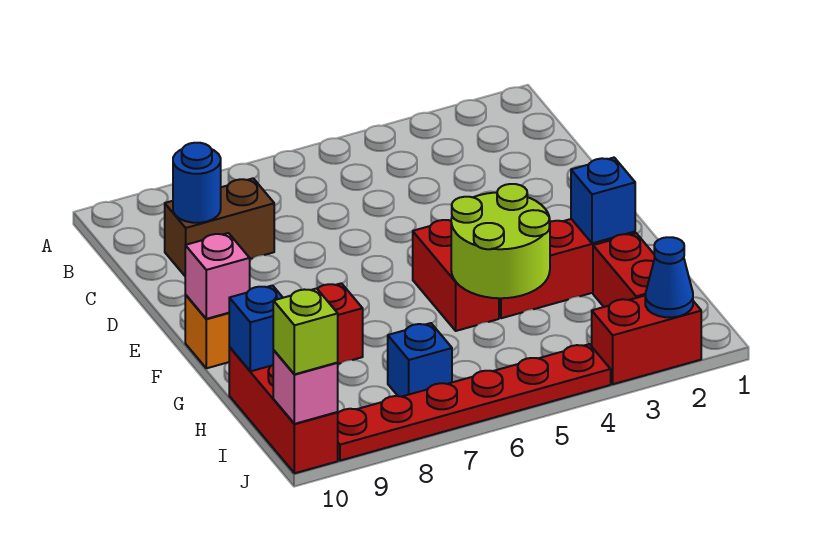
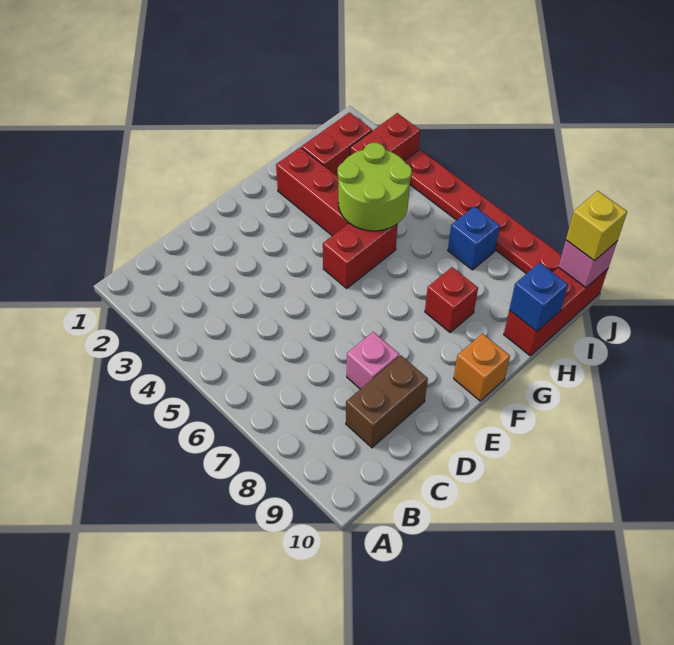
brown brick C8:C9 level 1 -> brown brick C9:D9 level 1
blue round brick C9 level 2 -> none
pink brick F10 level 2 -> pink brick D8 level 1
blue brick G2 level 2 -> none
red brick J2:J3 level 1 -> red brick I3:J3 level 1
blue cone J2 level 2 -> none
lime brick J10 level 3 -> yellow brick J10 level 3

